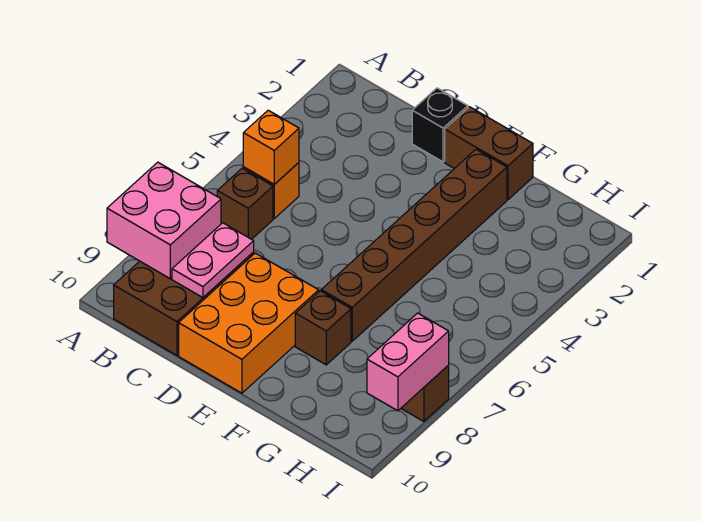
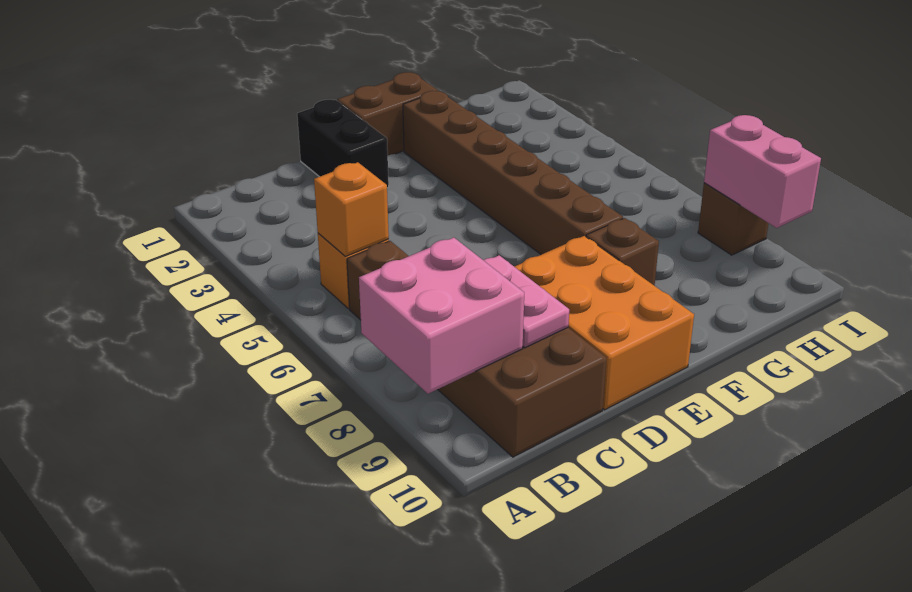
black brick D1 level 1 -> black brick D1:D2 level 1

